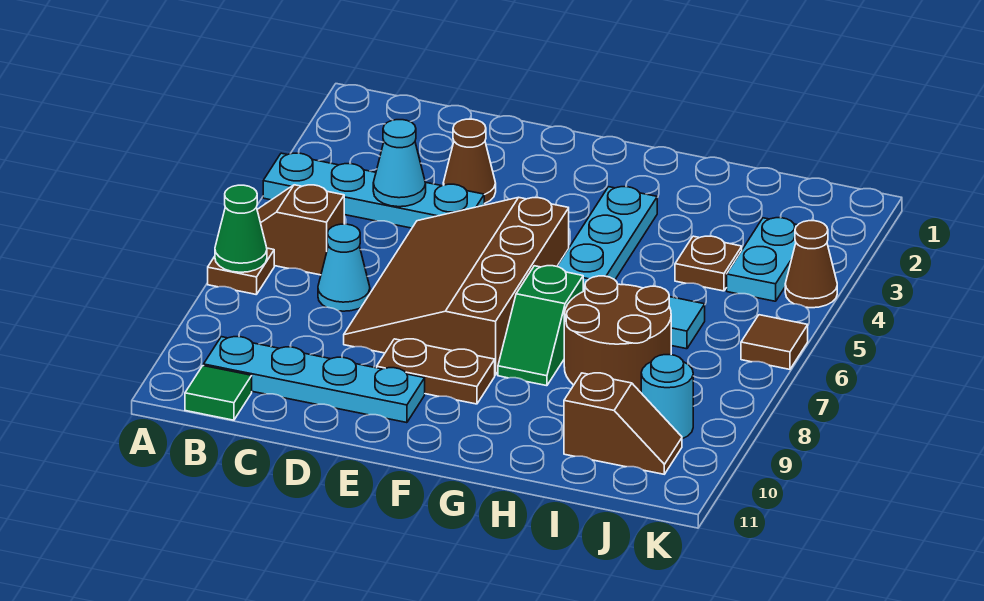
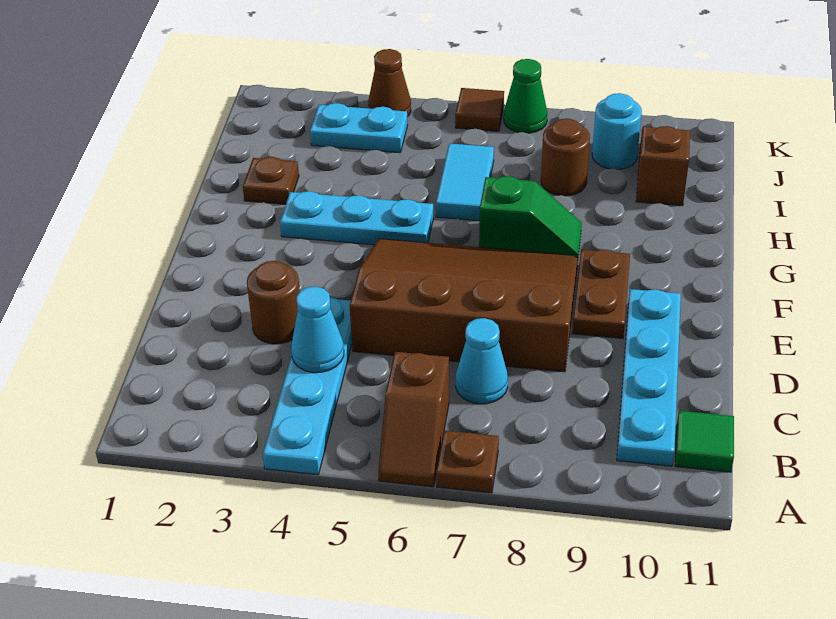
green cone A7 level 2 -> green cone K7 level 1
brown cone D3 level 1 -> brown round brick D3 level 1
brown slope D5:F8 level 1 top F -> brown slope D5:F8 level 1 top D
brown round brick H7:I8 level 1 -> brown round brick I8 level 1
brown plate I4 level 1 -> brown plate H2 level 1

